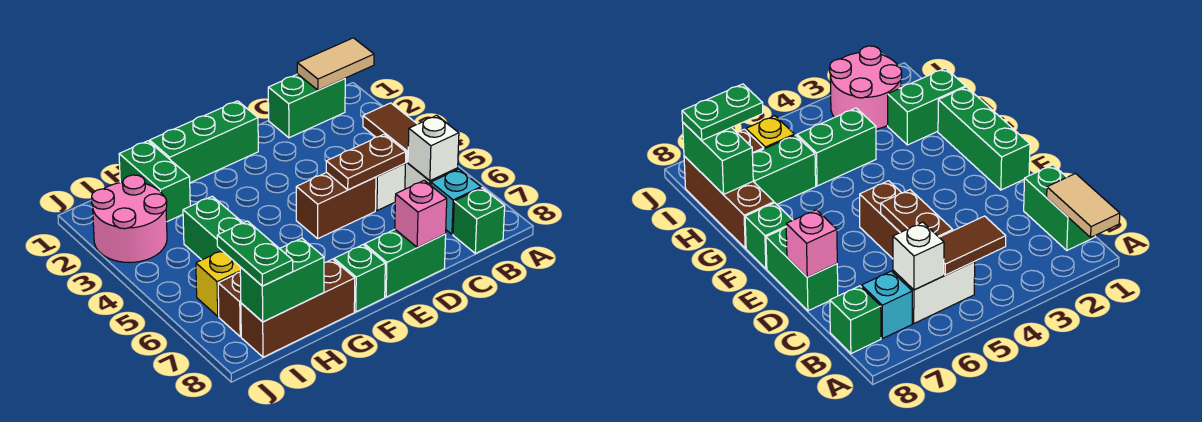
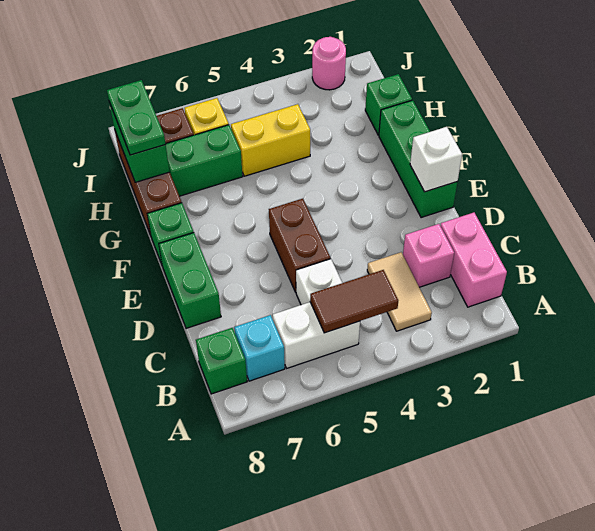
tan tile A1:B1 level 2 -> tan tile B3:C3 level 1
green brick B1:C1 level 1 -> pink brick B1:C1 level 1
white brick B6 level 2 -> white brick E1 level 2
brown plate C5:D5 level 2 -> none
pink brick D8 level 2 -> pink brick C2 level 1
green brick H1:H2 level 1 -> green brick H1 level 1
green brick H4:H5 level 1 -> yellow brick H4:H5 level 1
pink round brick I2:J3 level 1 -> pink round brick J2 level 1
green plate I7:I8 level 3 -> green plate H8:I8 level 3

